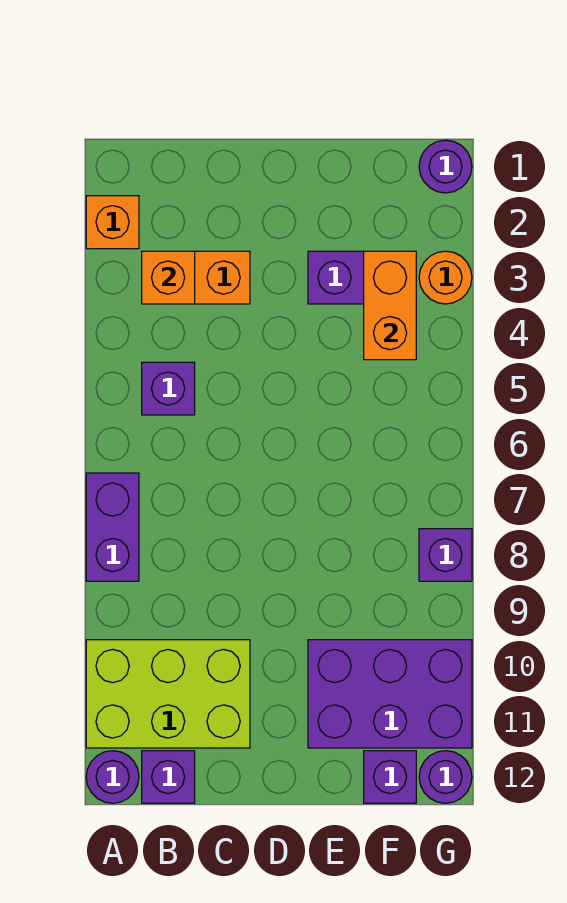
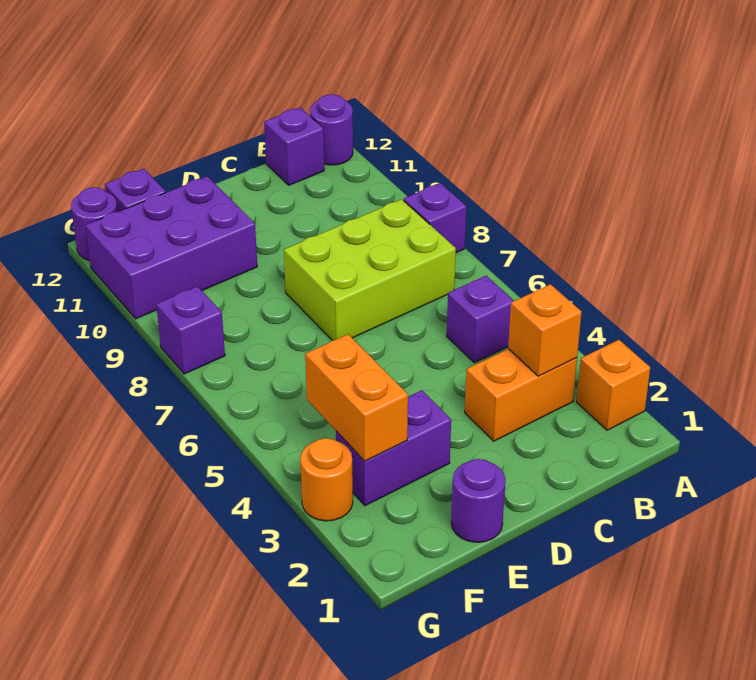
purple brick A7:A8 level 1 -> purple brick A8 level 1
lime brick A10:C11 level 1 -> lime brick B7:D8 level 1
purple round brick G1 level 1 -> purple round brick E1 level 1

